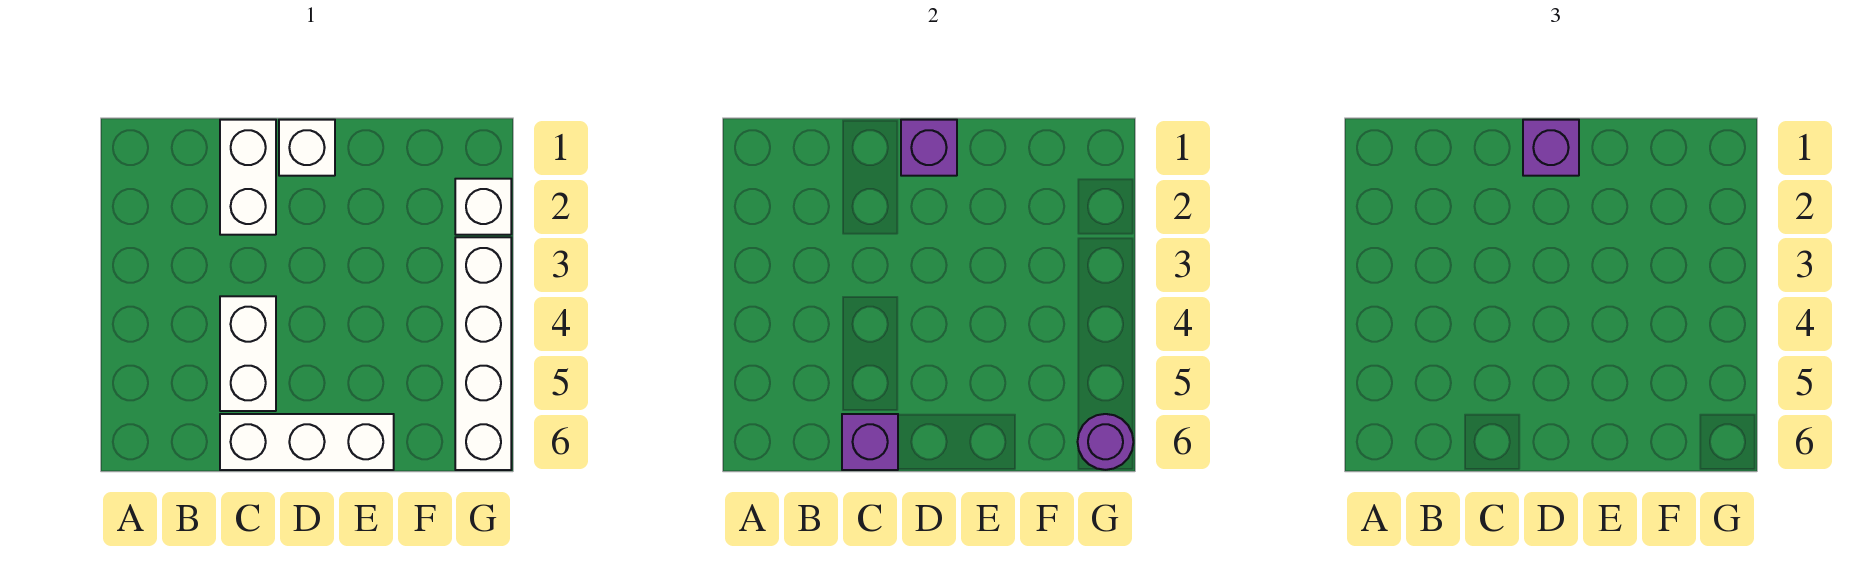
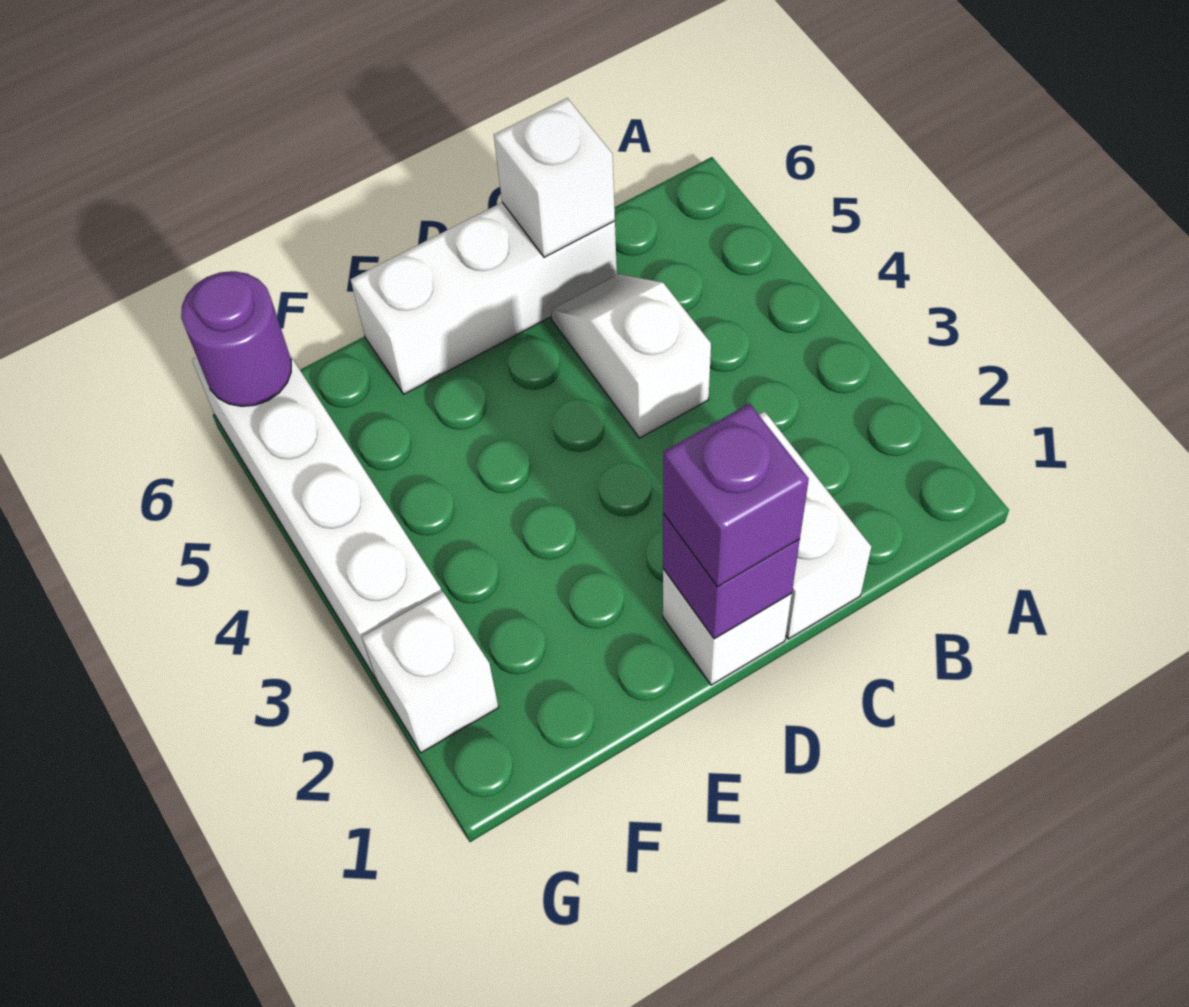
white brick C4:C5 level 1 -> white slope C4:C5 level 1 top 4
purple brick C6 level 2 -> white brick C6 level 2

